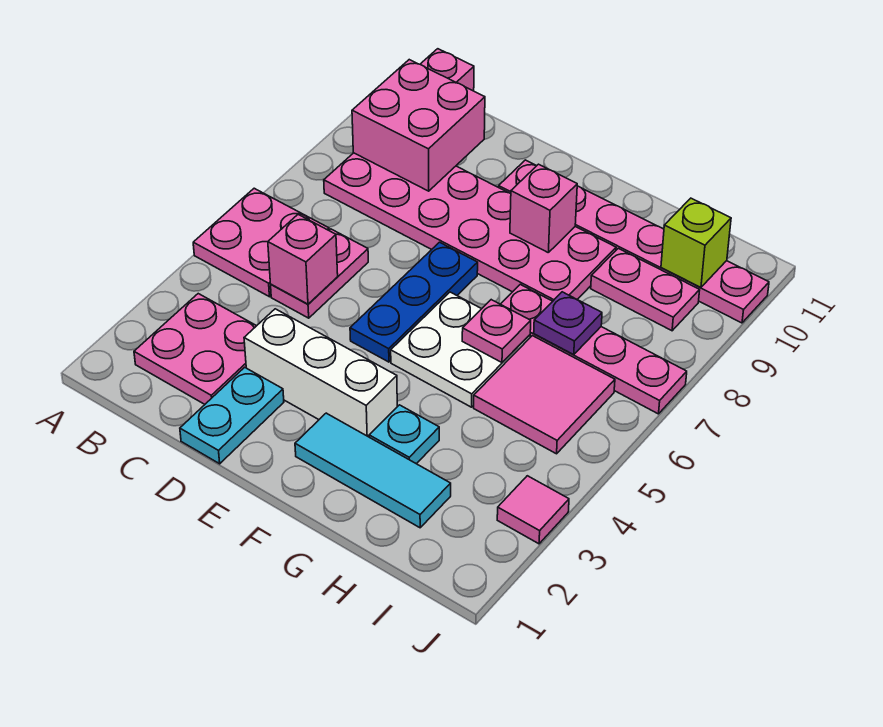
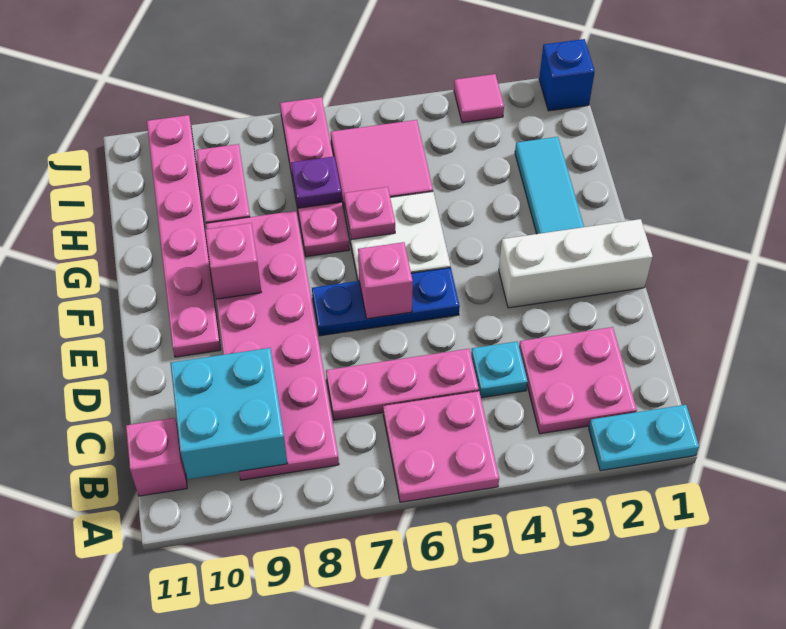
pink brick B9:C10 level 2 -> cyan brick B9:C10 level 2
pink plate C5:C6 level 1 -> pink plate C5:C7 level 1
pink brick C5 level 2 -> pink brick E6 level 2
cyan plate D1:D2 level 1 -> cyan plate A1:A2 level 1
white brick D3:F3 level 1 -> white brick E1:E3 level 1
cyan plate G3 level 1 -> cyan plate C4 level 1
lime brick I10 level 2 -> none
none -> blue brick J1 level 1

